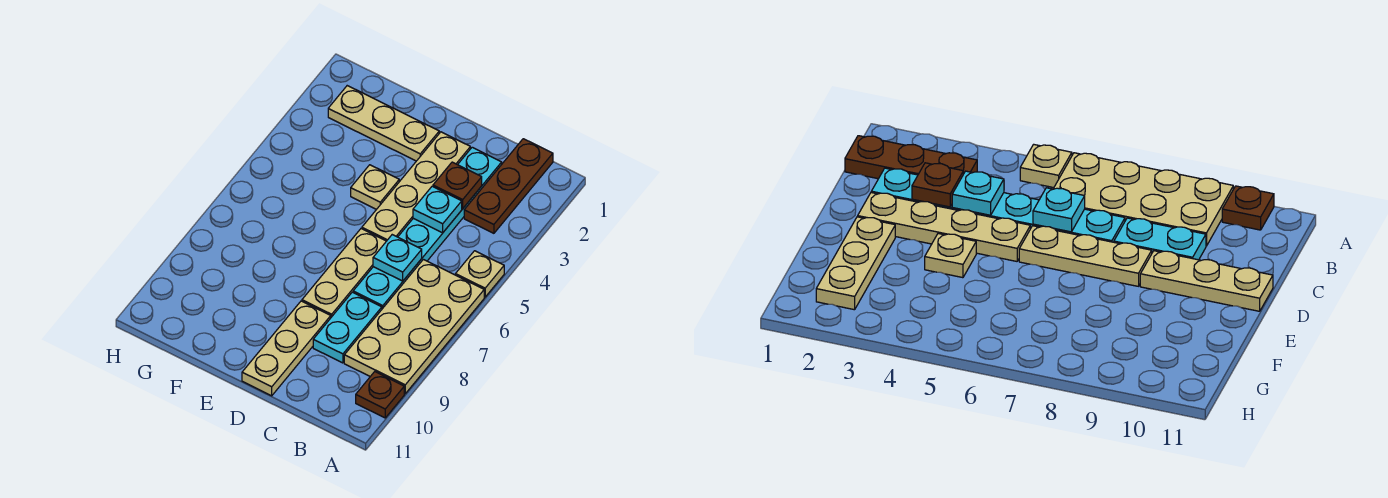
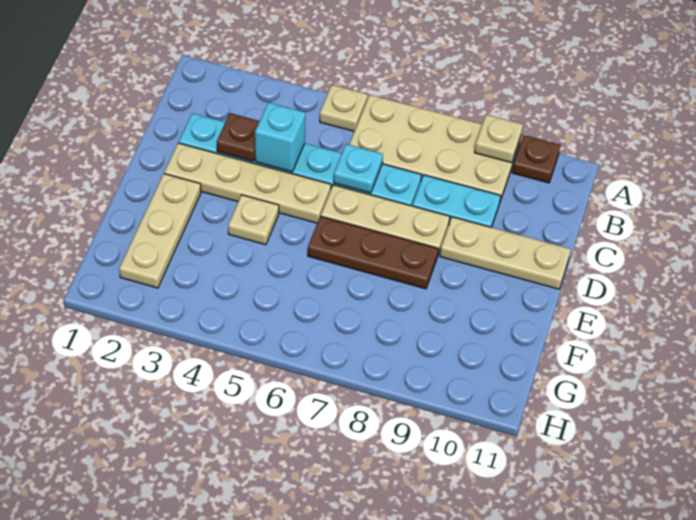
none -> tan plate A9 level 2
brown plate B1:B3 level 1 -> brown plate E6:E8 level 1
cyan plate C4 level 2 -> cyan brick C4 level 2

